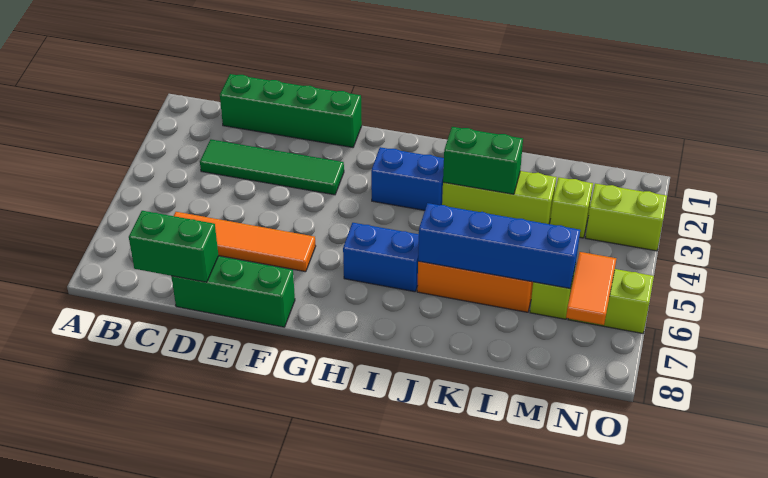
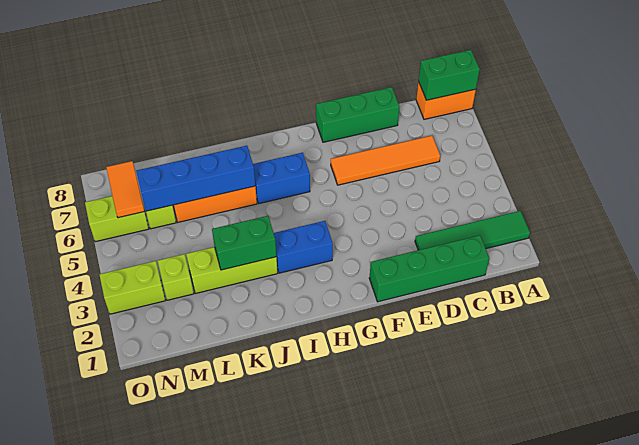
none -> orange brick A8:B8 level 1
green tile C3:F3 level 1 -> green tile A2:D2 level 1
green brick C8:D8 level 2 -> green brick A8:B8 level 2

